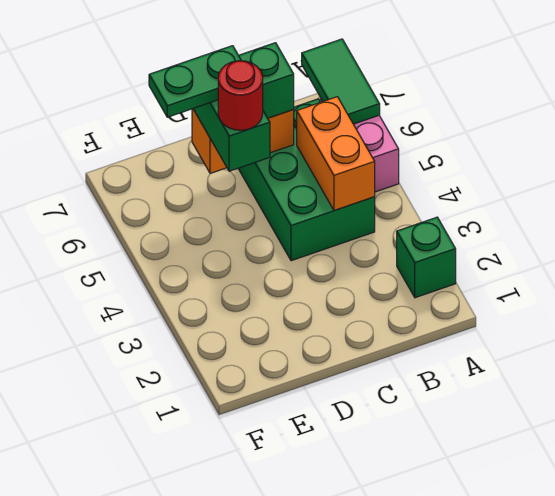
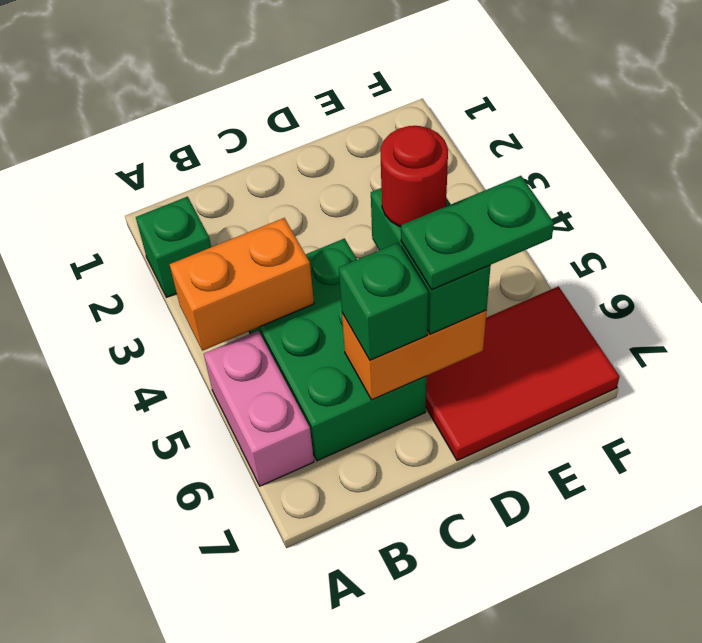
green tile A6:A7 level 2 -> none
orange brick B4:B5 level 2 -> orange brick A4:B4 level 2
none -> red tile D6:F7 level 1

